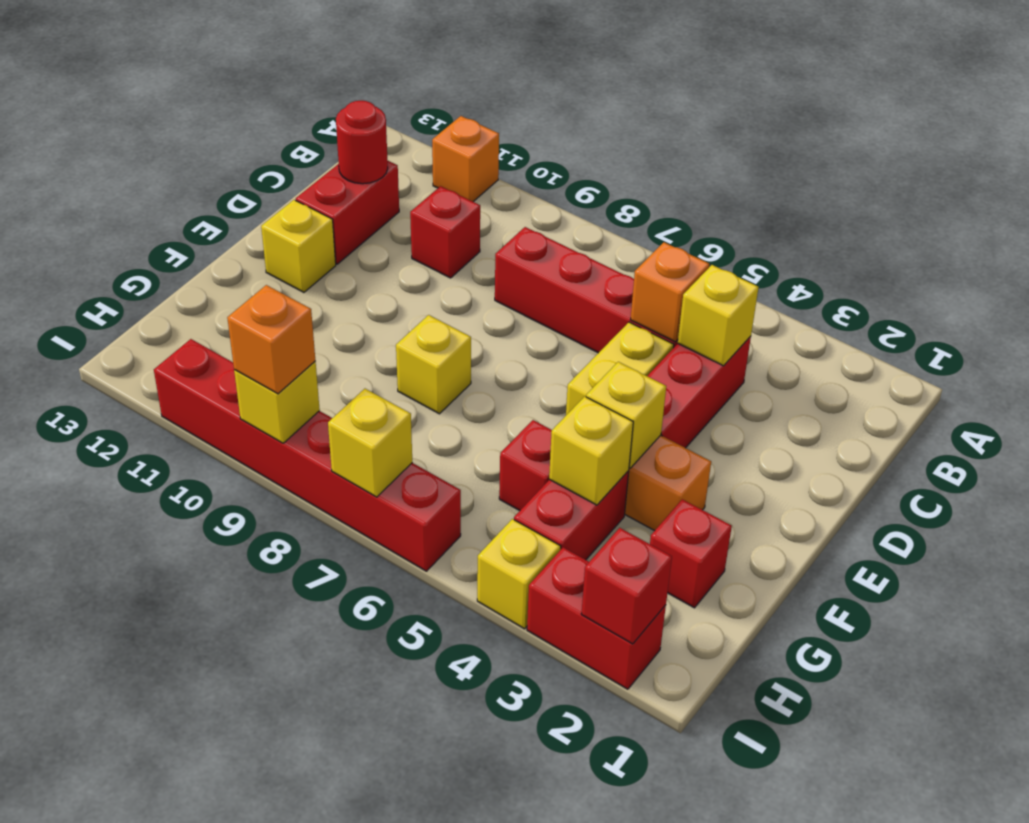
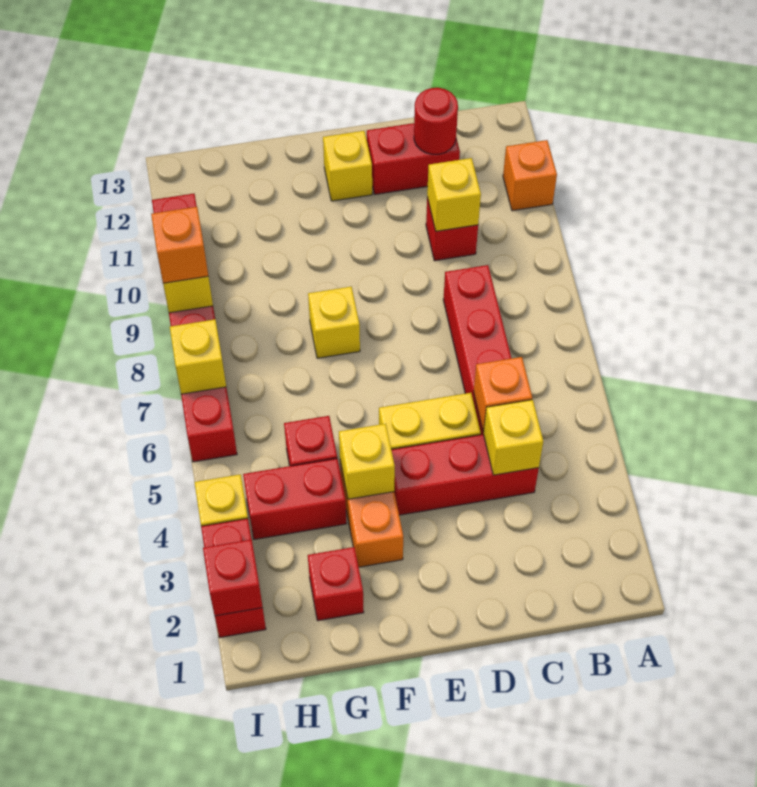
yellow brick G4 level 2 -> yellow brick C10 level 2

